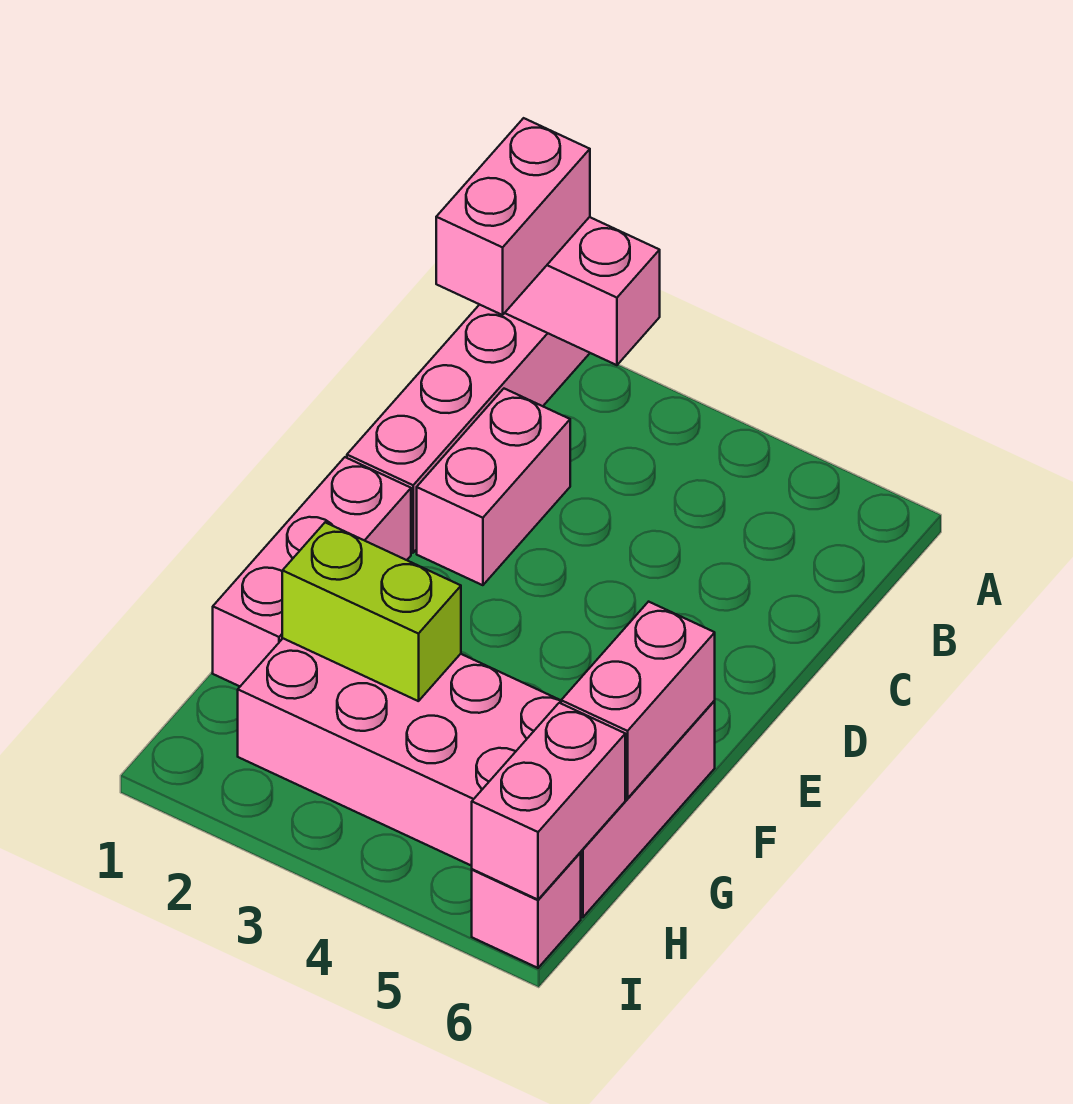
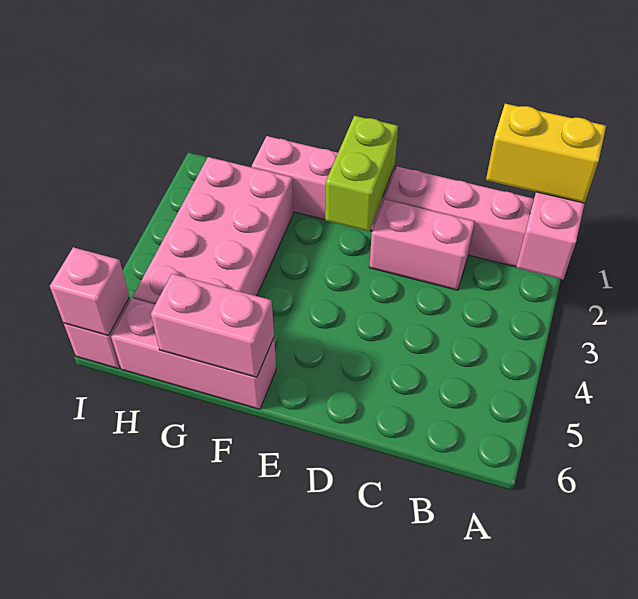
pink brick A1:B1 level 3 -> yellow brick A1:B1 level 3
lime brick G2:G3 level 2 -> lime brick E1:E2 level 2
pink brick H6:I6 level 2 -> pink brick I6 level 2

